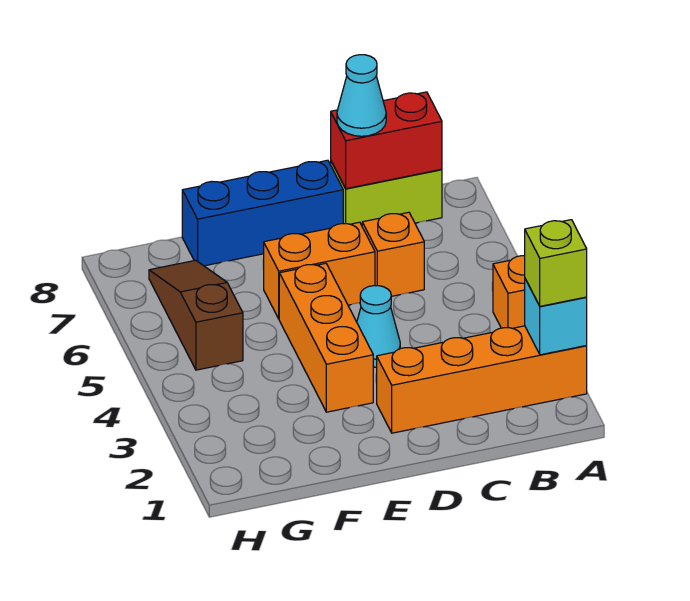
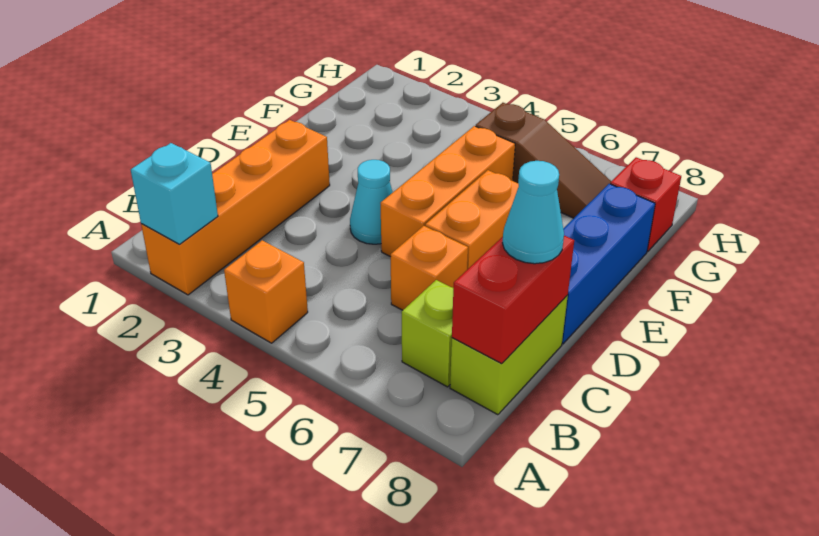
lime brick A2 level 3 -> lime brick B7 level 1
orange brick E3:E5 level 1 -> orange brick D5:F5 level 1
none -> red brick G8 level 1

